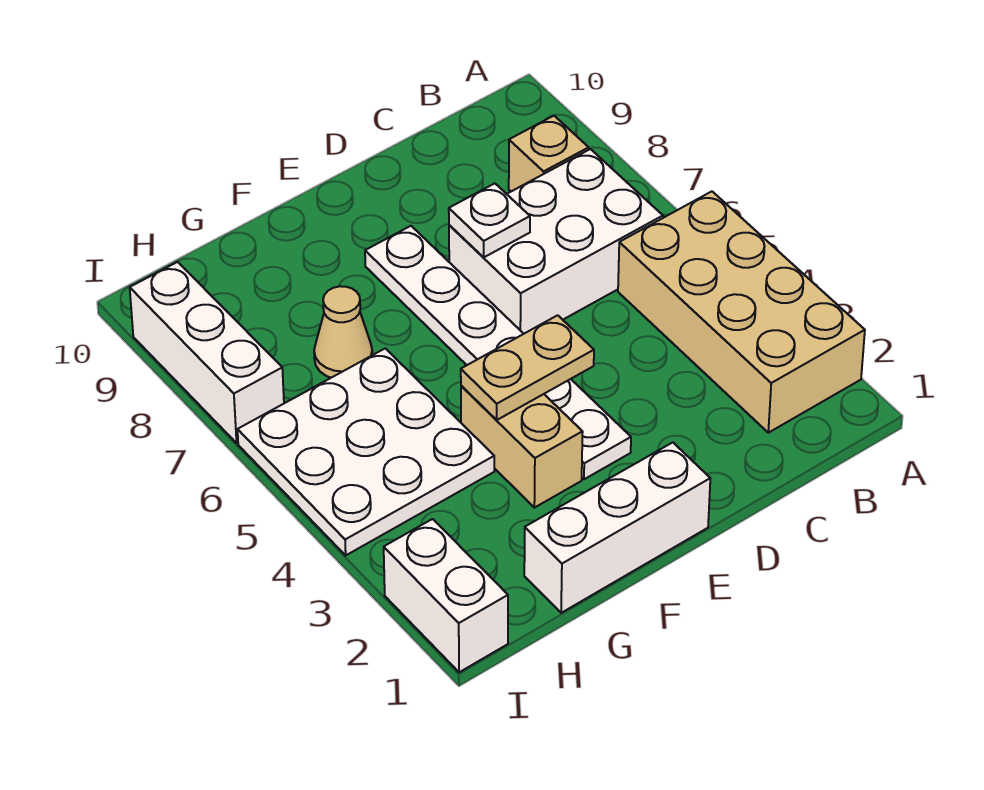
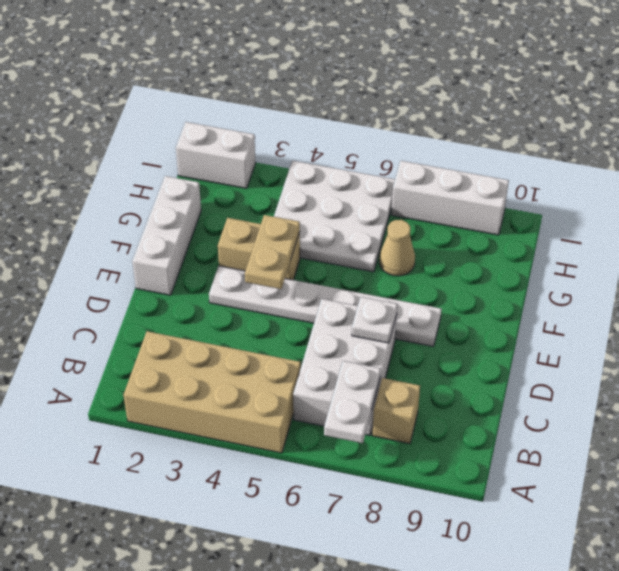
none -> white plate A7:B7 level 2

